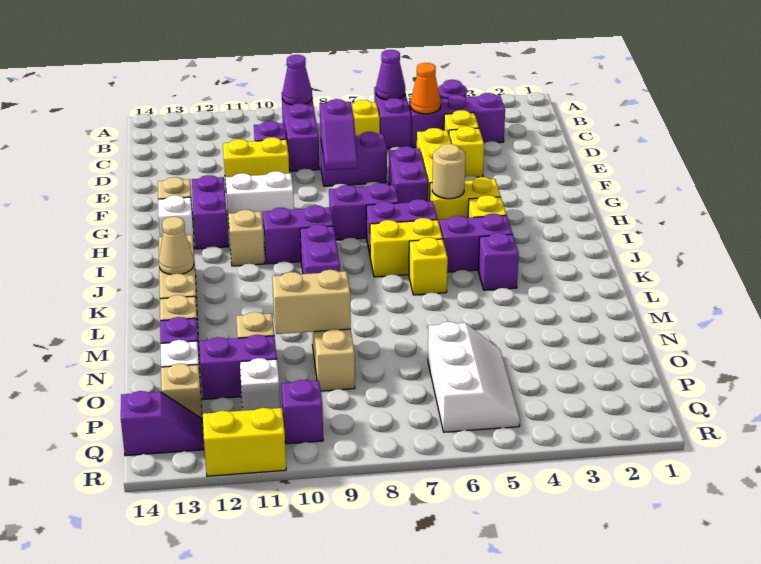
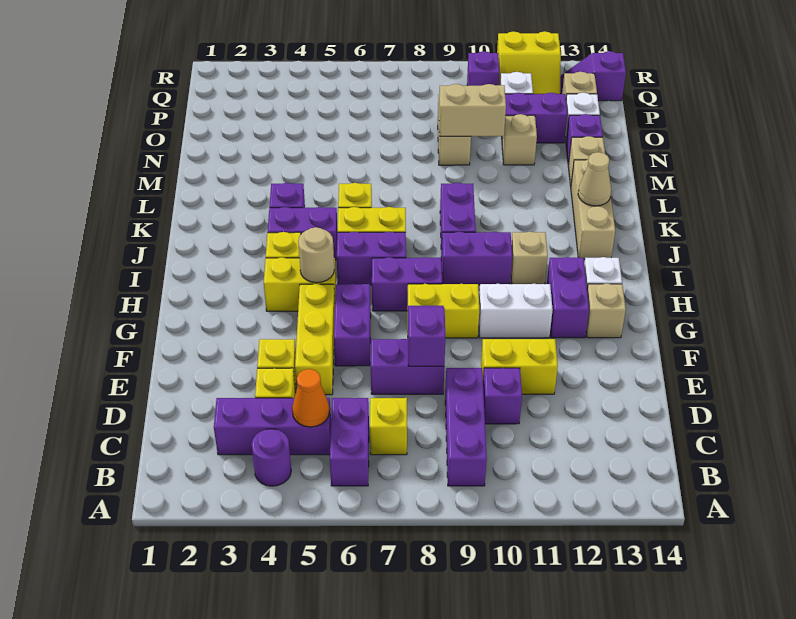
purple cone B6 level 2 -> none
purple cone B9 level 2 -> none
none -> yellow brick G8:G9 level 1
white slope O5:Q6 level 1 top 6 -> none

